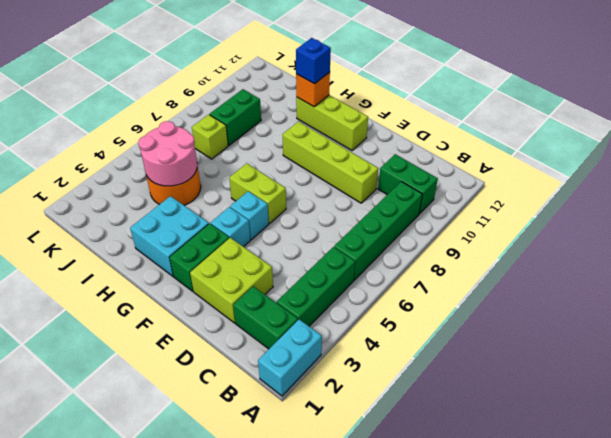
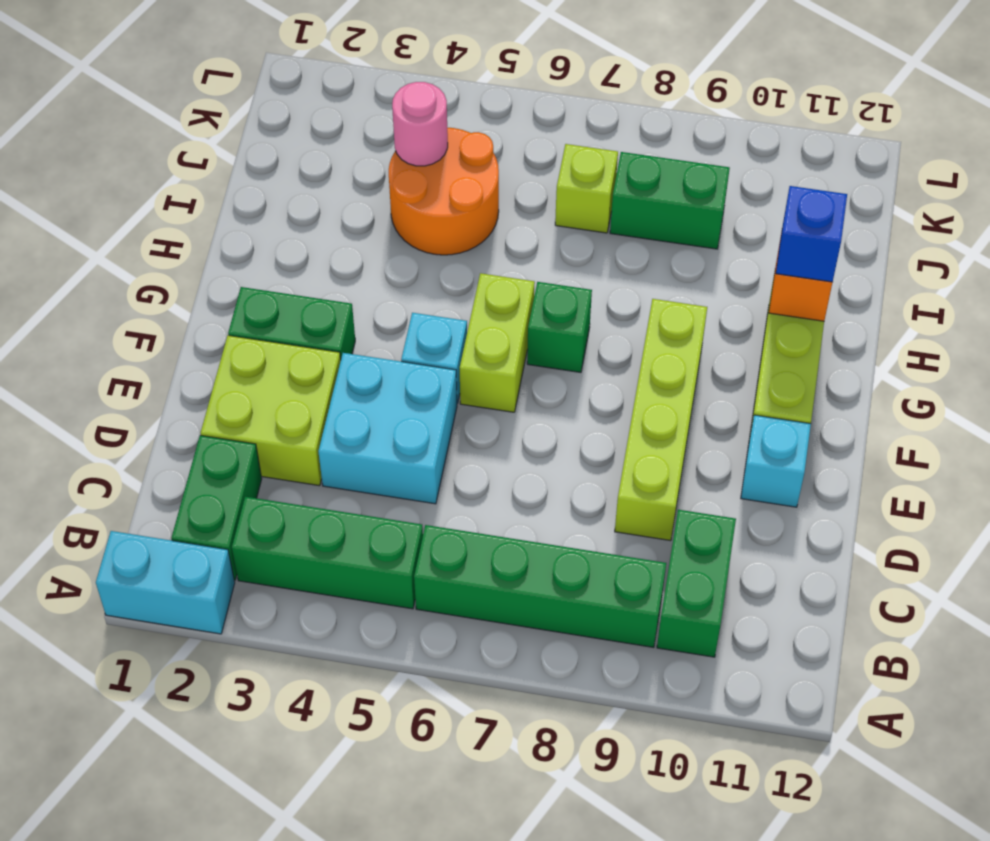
cyan brick F4 level 1 -> cyan brick E11 level 1
cyan brick G2:H3 level 1 -> cyan brick D4:E5 level 1
none -> green brick G7 level 1
pink round brick I4:J5 level 2 -> pink round brick J4 level 2

